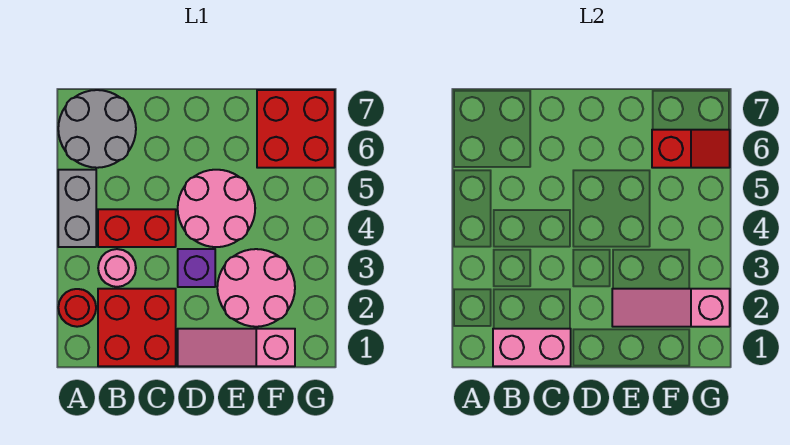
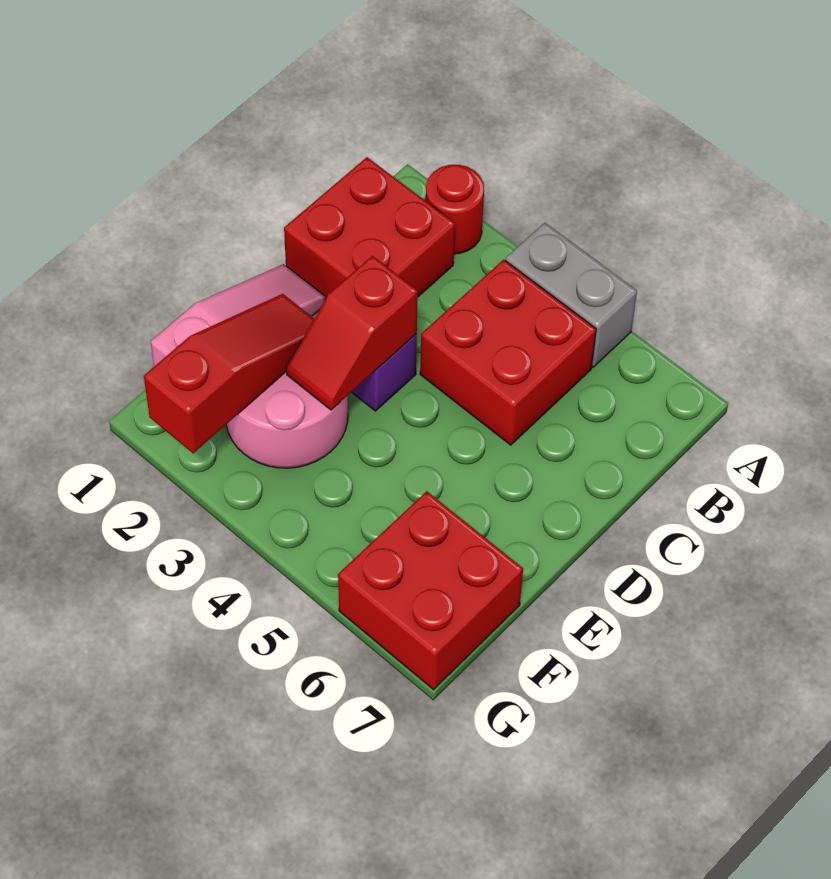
grey round brick A6:B7 level 1 -> none
pink brick B1:C1 level 2 -> none
pink round brick B3 level 1 -> none
red brick B4:C4 level 1 -> red brick B4:C5 level 1
pink round brick D4:E5 level 1 -> none
pink slope E2:G2 level 2 top G -> red slope E2:G2 level 2 top G
red slope F6:G6 level 2 top F -> red slope D3:E3 level 2 top D

